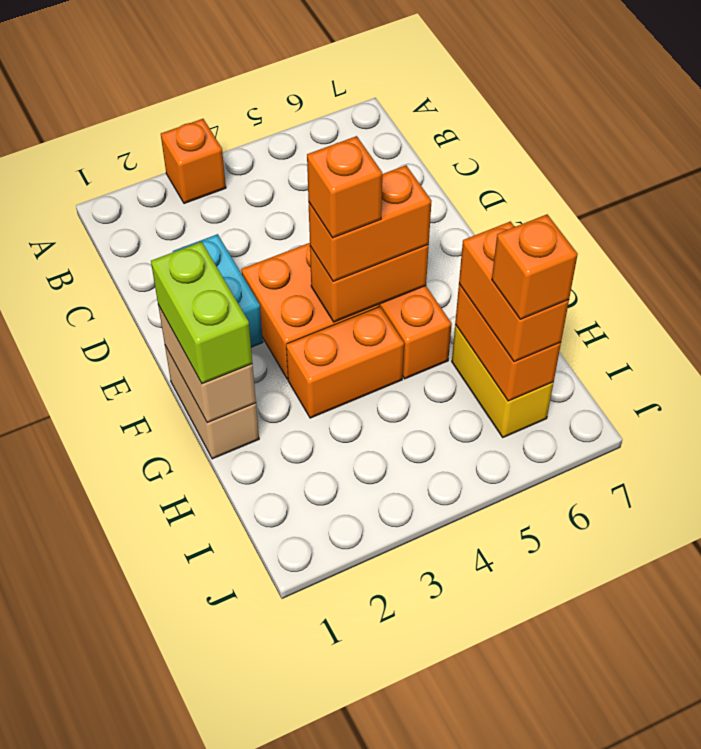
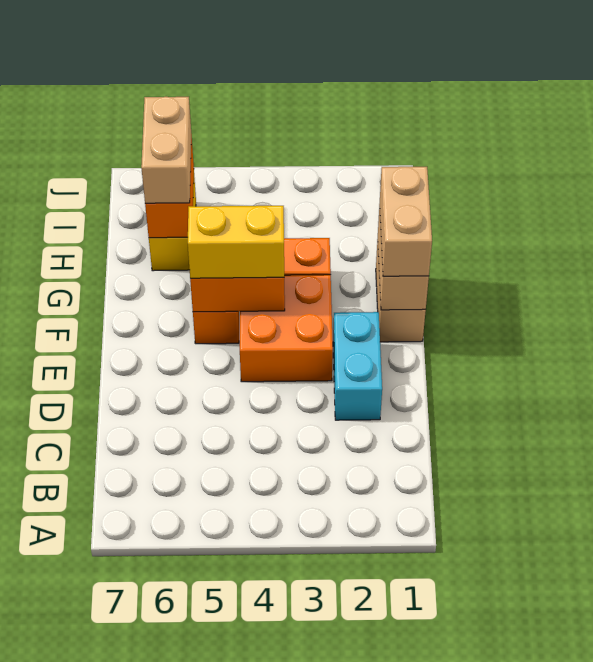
orange brick A3 level 1 -> none
lime brick F1:G1 level 3 -> tan brick F1:G1 level 3
orange brick F4:F5 level 3 -> yellow brick F4:F5 level 3
orange brick F4 level 4 -> none
orange brick H6:I6 level 3 -> tan brick H6:I6 level 3
orange brick I6 level 4 -> none

